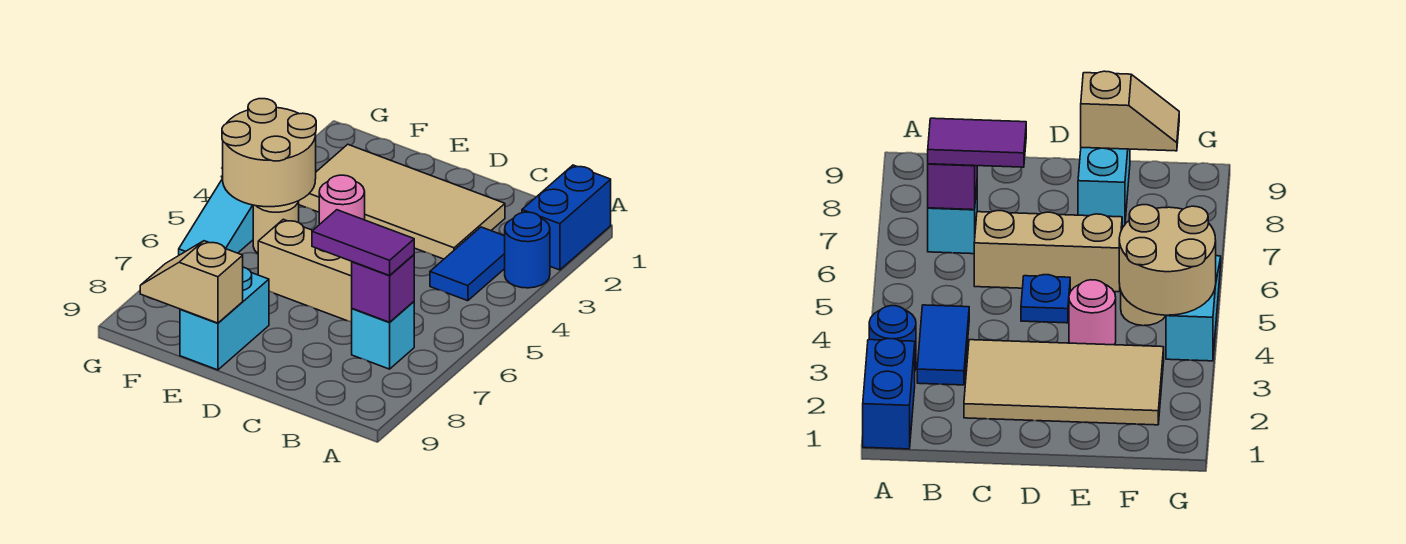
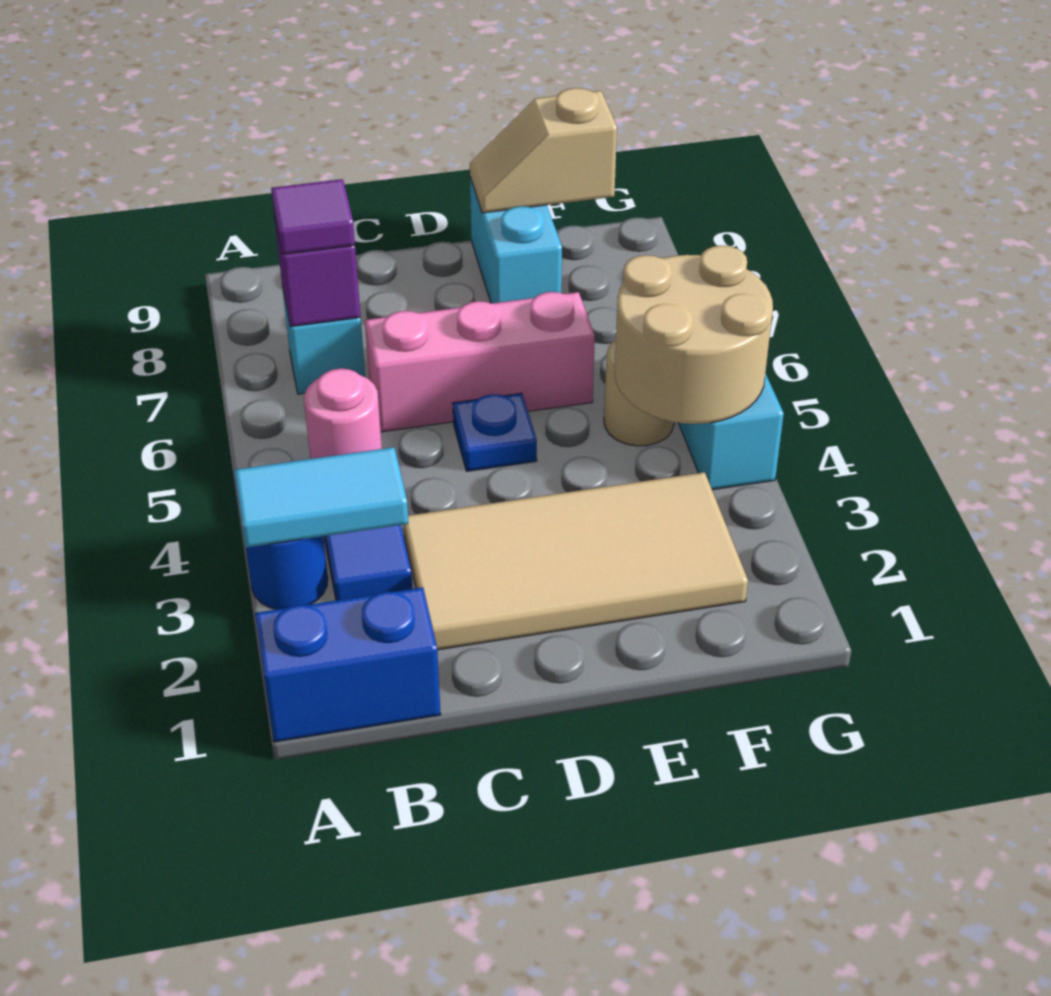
blue brick A1:A2 level 1 -> blue brick A1:B1 level 1
none -> cyan tile A3:B3 level 2
purple tile B7:C7 level 3 -> purple tile B7 level 3
tan brick C6:E6 level 1 -> pink brick C6:E6 level 1
pink round brick E4 level 1 -> pink round brick B5 level 1
tan slope E9:F9 level 2 top E -> tan slope E9:F9 level 2 top F

